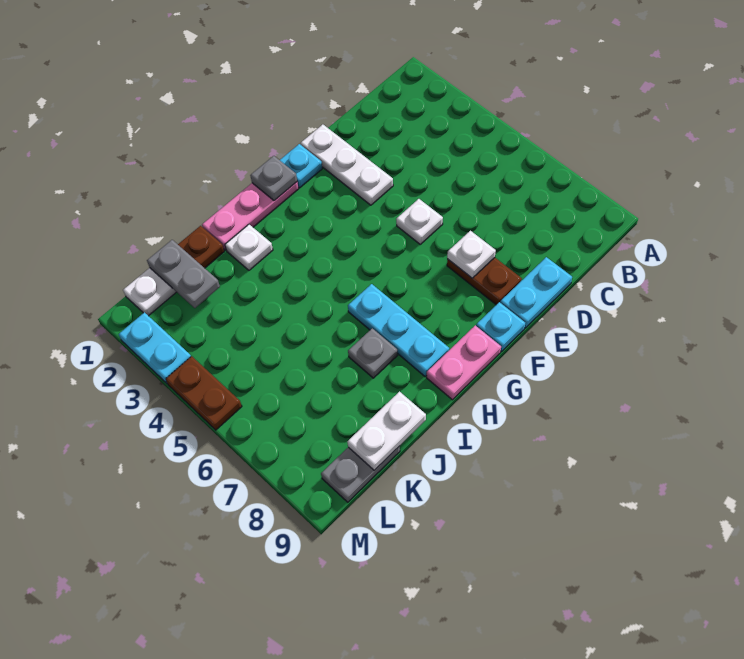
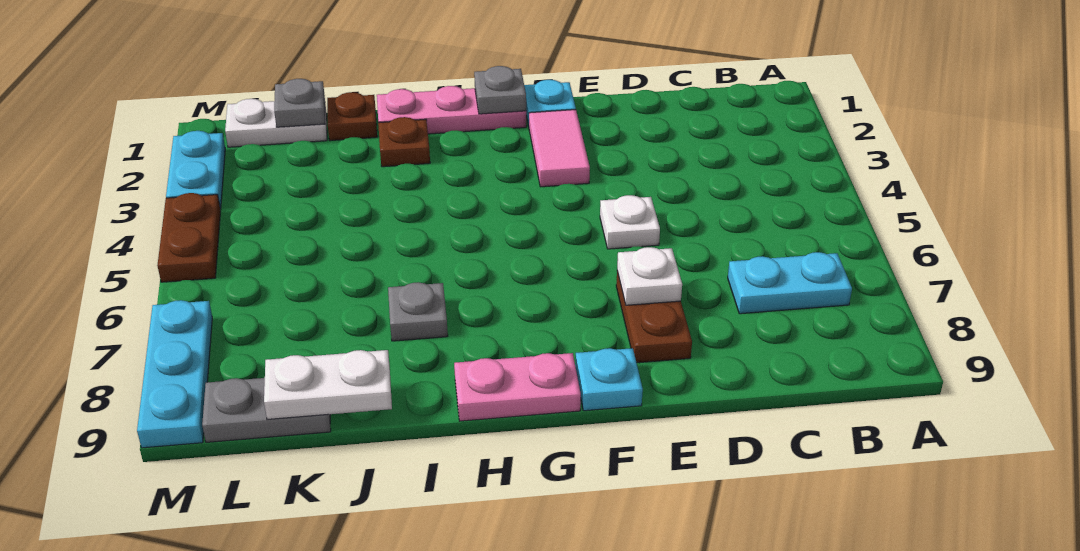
cyan plate D9:E9 level 1 -> cyan plate B7:C7 level 1
white plate E1:E3 level 1 -> none
none -> pink tile F2:F3 level 1
cyan plate H6:H8 level 1 -> cyan plate M7:M9 level 1
white plate I2 level 1 -> brown plate I2 level 1
grey plate K1:K2 level 2 -> grey plate K1 level 2

